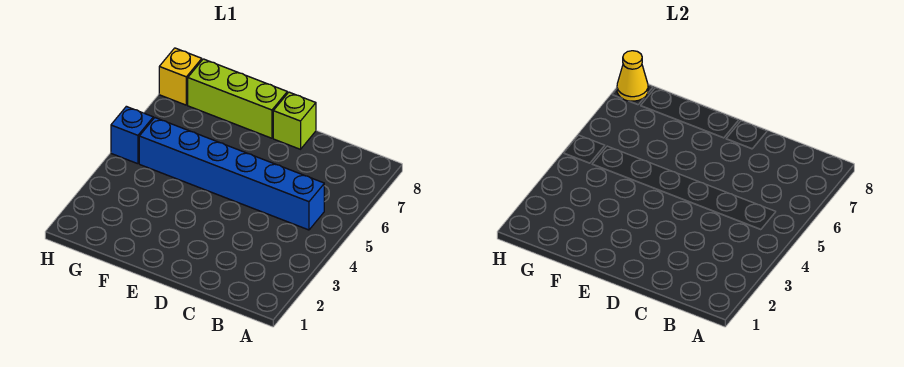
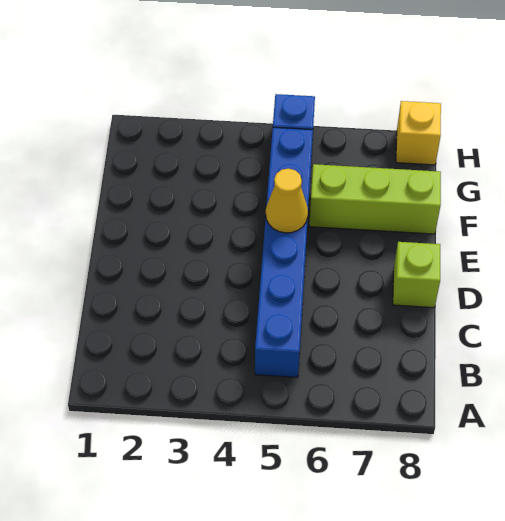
lime brick E8:G8 level 1 -> lime brick F6:F8 level 1
yellow cone H8 level 2 -> yellow cone E5 level 2

